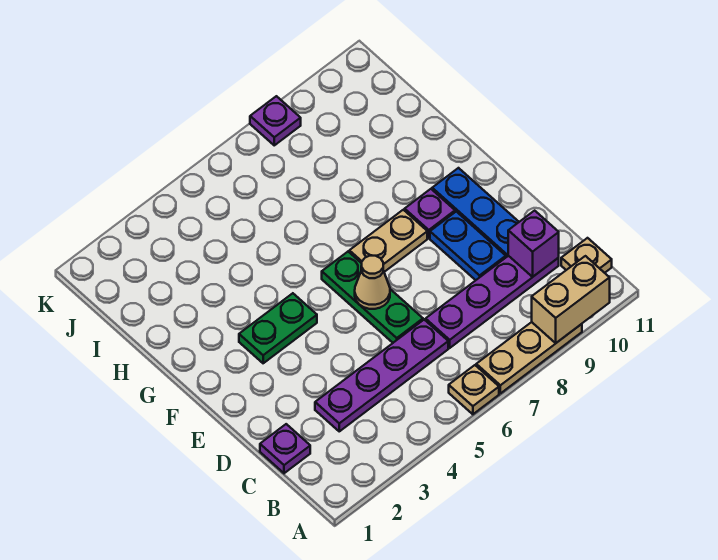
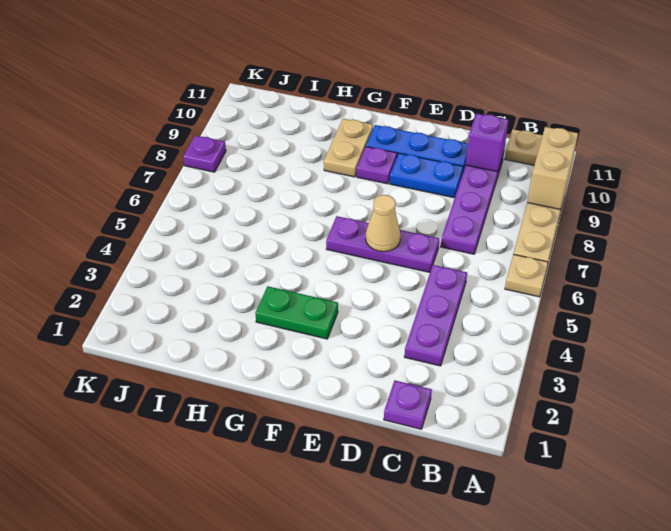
purple plate C3:C6 level 1 -> purple plate C3:C5 level 1
green plate D6:F6 level 1 -> purple plate D6:F6 level 1
green plate F3:F4 level 1 -> green plate F3:G3 level 1
tan plate F7:F8 level 1 -> tan plate G9:G10 level 1

